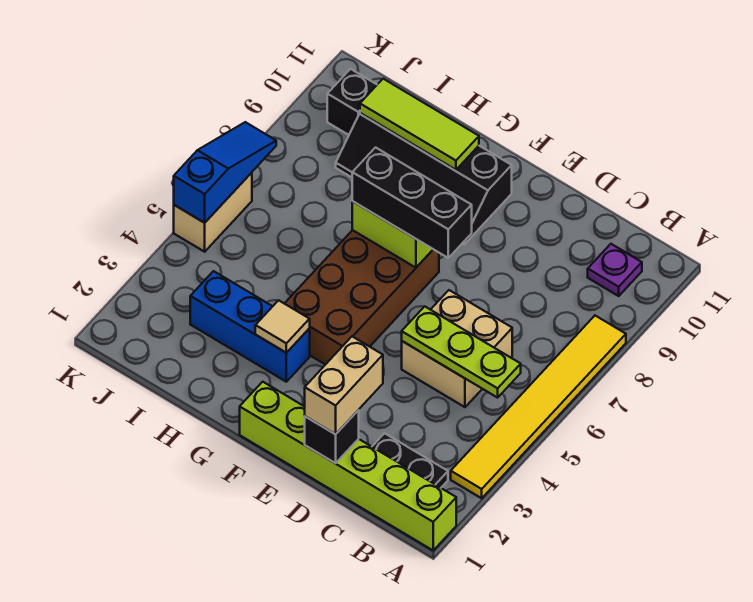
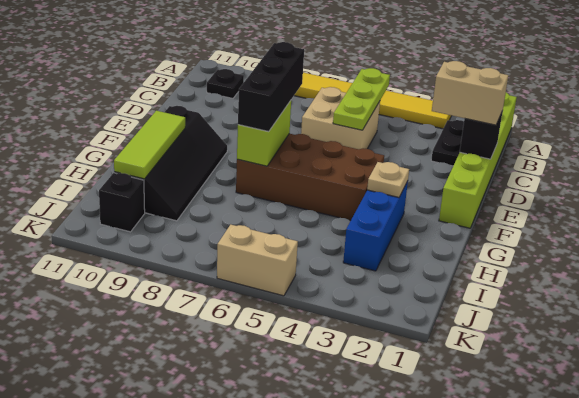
purple plate B10 level 1 -> black plate B10 level 1
tan tile G3 level 2 -> tan plate G3 level 2
blue slope K5:K7 level 2 top 5 -> none

